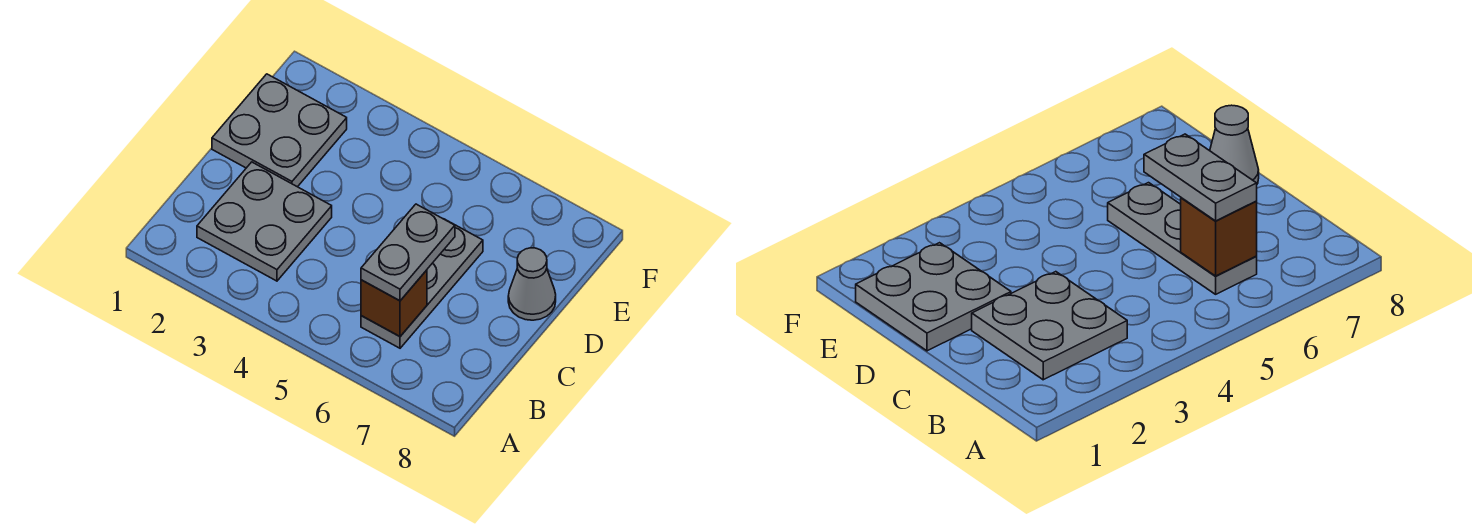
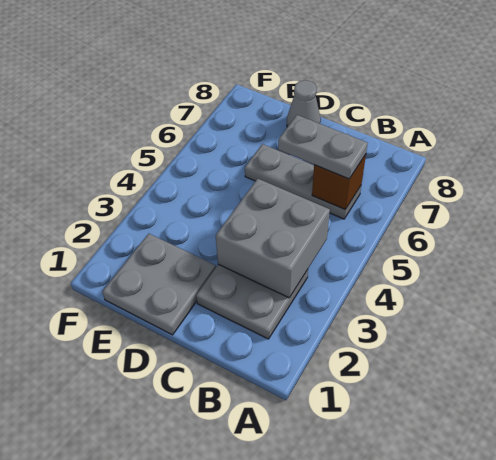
none -> grey brick B3:C4 level 2

